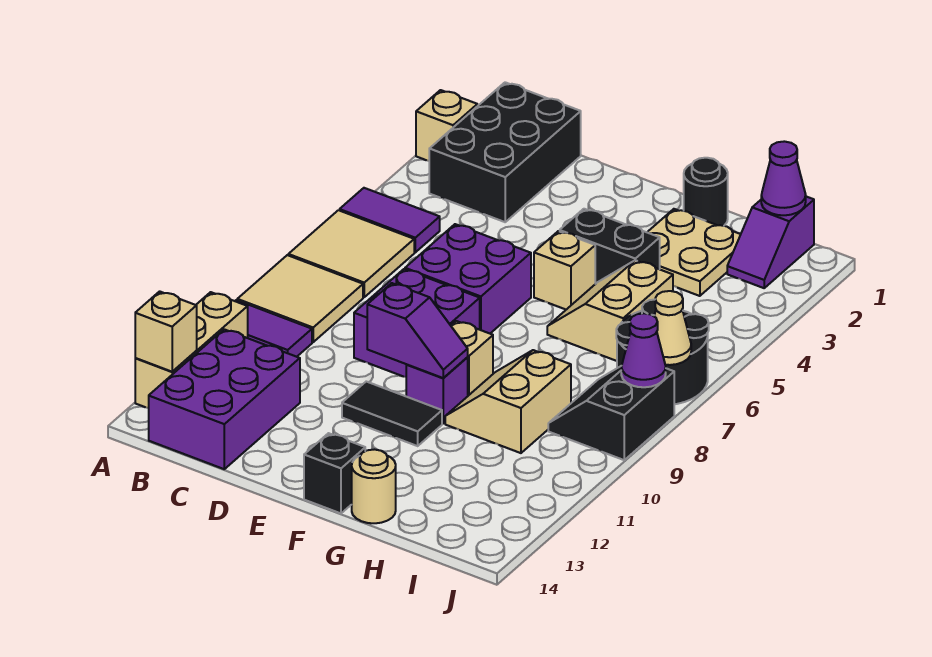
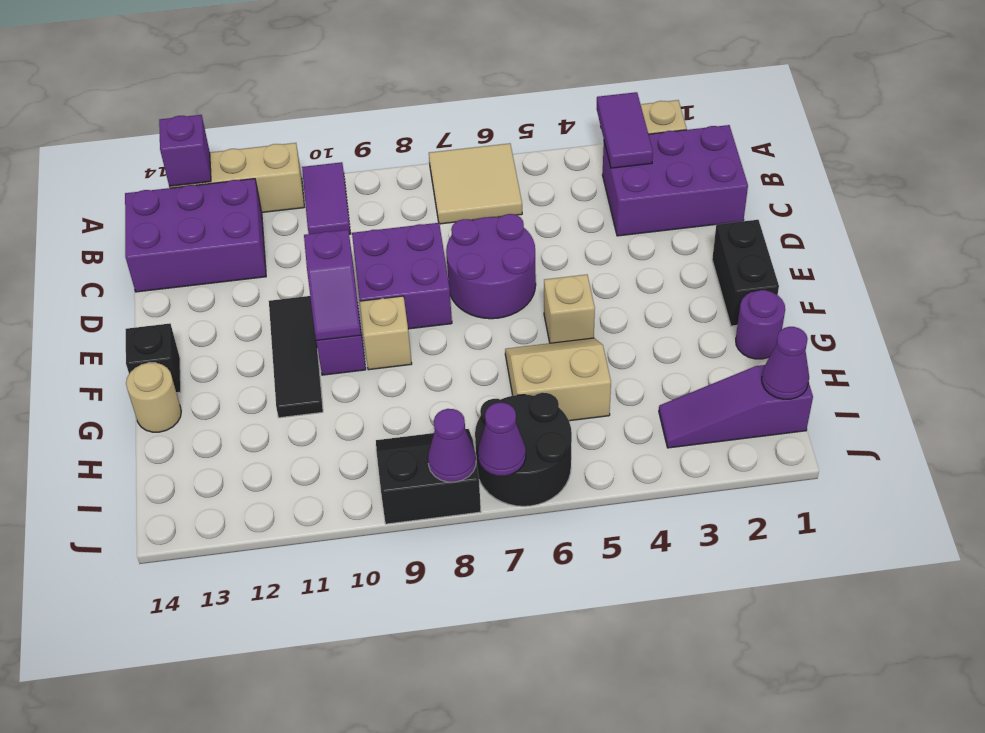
purple tile A5:B5 level 1 -> purple tile A3:B3 level 2
tan tile A8:B9 level 1 -> none
tan brick A13 level 2 -> purple brick A13 level 2
black brick B1:C3 level 1 -> purple brick B1:C3 level 1
purple brick D6:E7 level 1 -> purple round brick D6:E7 level 1
black tile E11:F11 level 1 -> black tile E11:G11 level 1
black brick F4:G4 level 1 -> black brick E1:F1 level 1
black round brick G1 level 1 -> purple round brick G1 level 1
tan plate G2:H3 level 1 -> none
tan slope G9:H10 level 1 top H -> none
purple slope I1:I2 level 1 top 1 -> purple slope I1:I3 level 1 top 1
tan cone J7 level 2 -> purple cone J7 level 2

